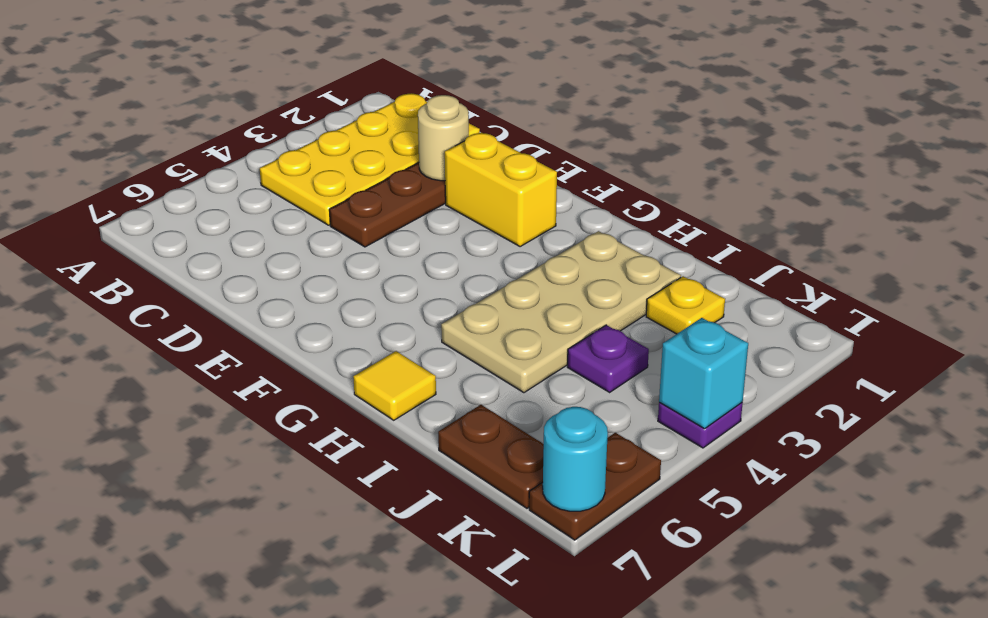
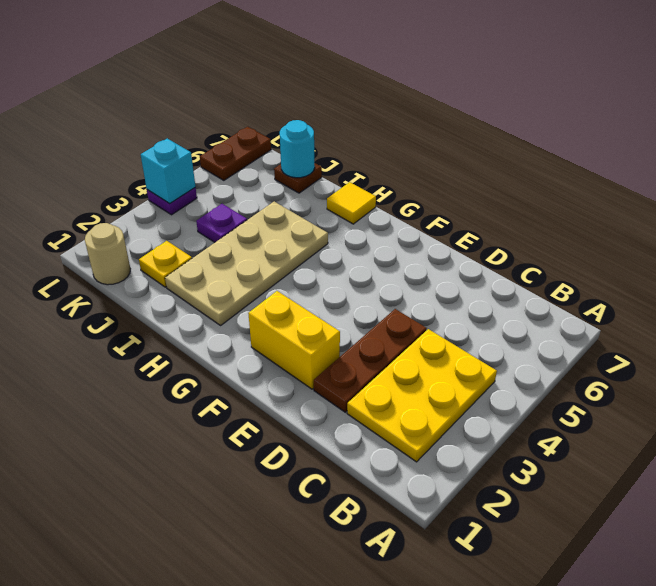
yellow plate B1:C4 level 1 -> yellow plate B2:C4 level 1
tan round brick D2 level 2 -> tan round brick K1 level 1
brown plate J7:K7 level 1 -> brown plate J7 level 1
cyan round brick L7 level 2 -> cyan round brick J7 level 2

